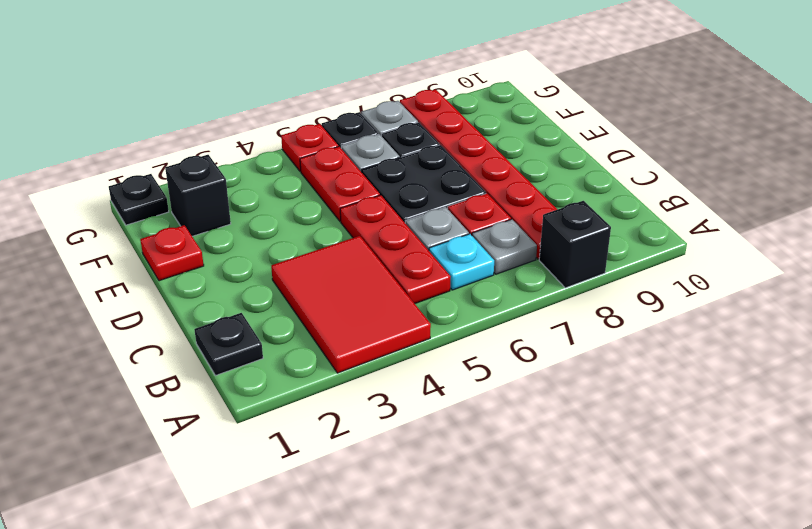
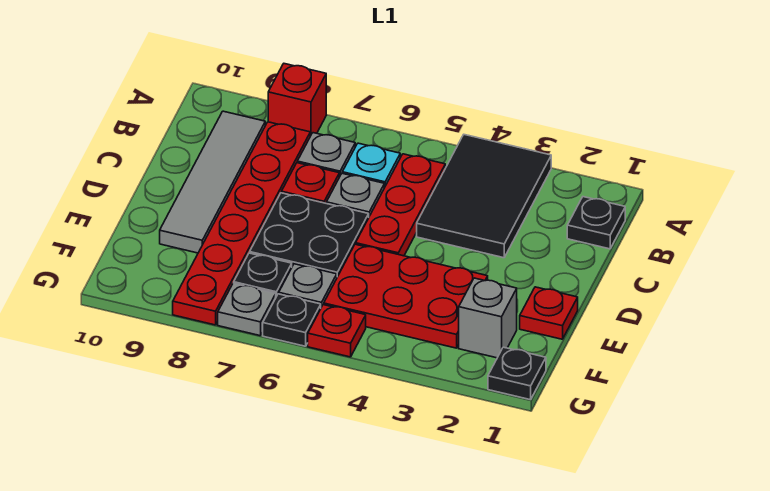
red tile A3:C4 level 1 -> black tile A3:C4 level 1
black brick A8 level 1 -> red brick A8 level 1
none -> grey tile B9:E9 level 1
red plate E5:F5 level 1 -> red plate E3:F5 level 1
black brick F2 level 1 -> grey brick F2 level 1

